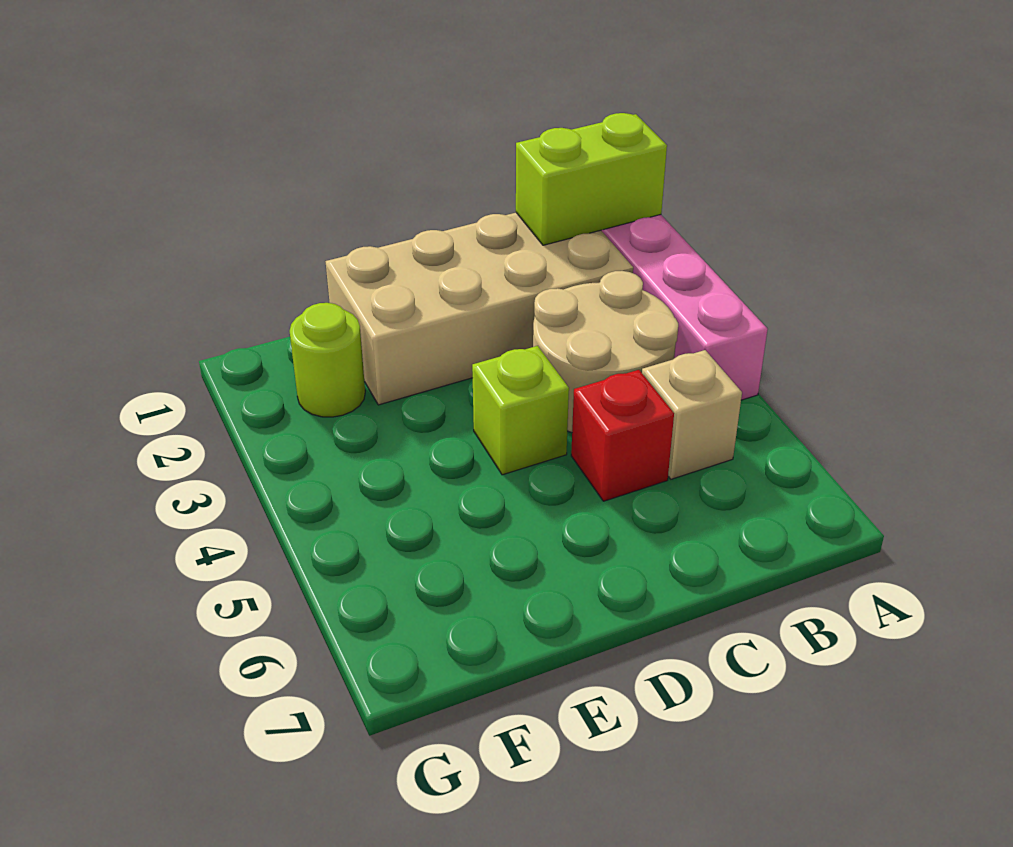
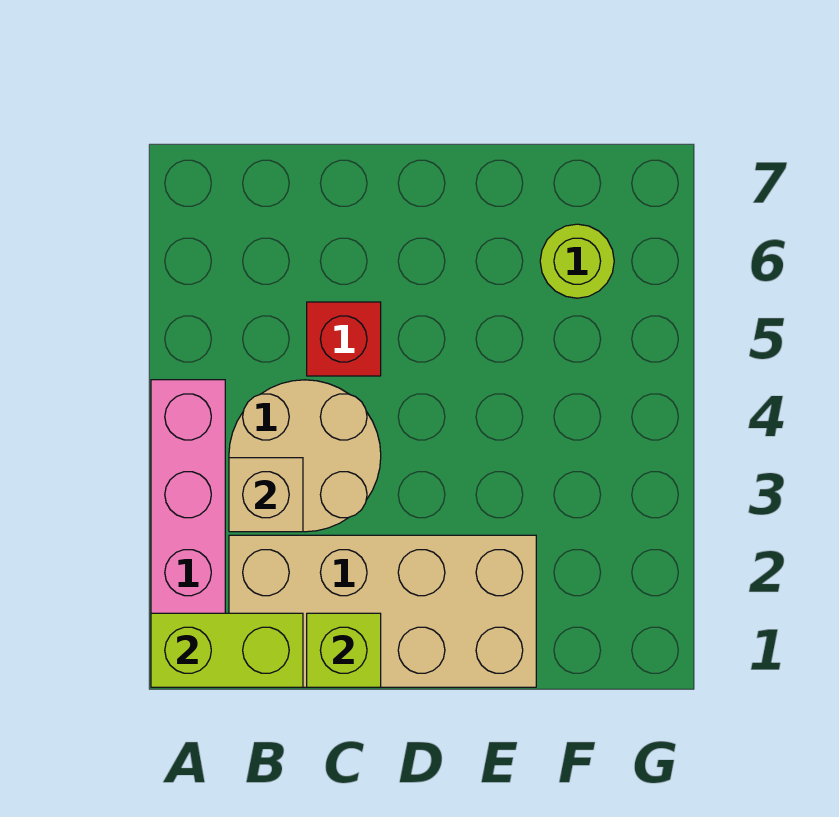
tan brick B5 level 1 -> tan brick B3 level 2
lime brick D4 level 1 -> lime brick C1 level 2
lime round brick F2 level 1 -> lime round brick F6 level 1

